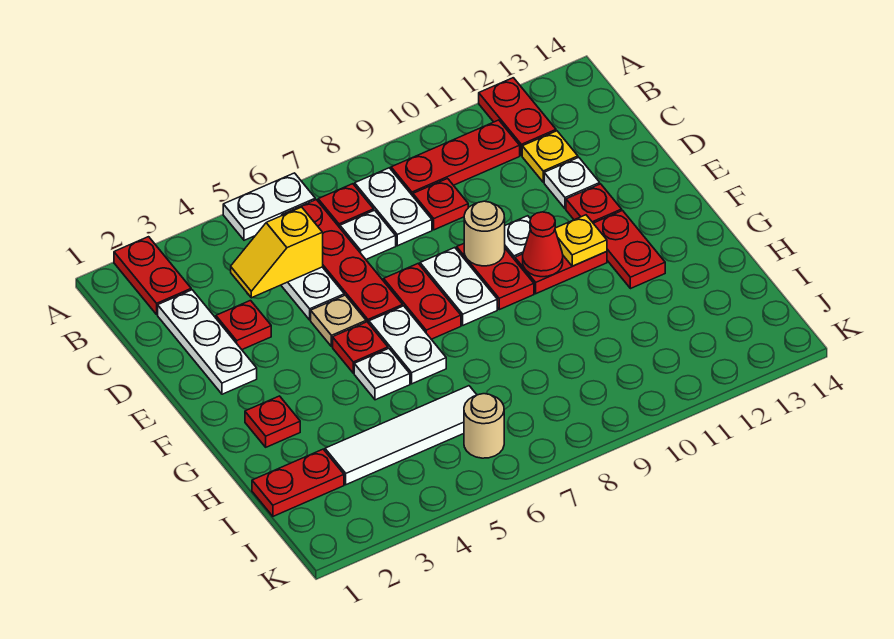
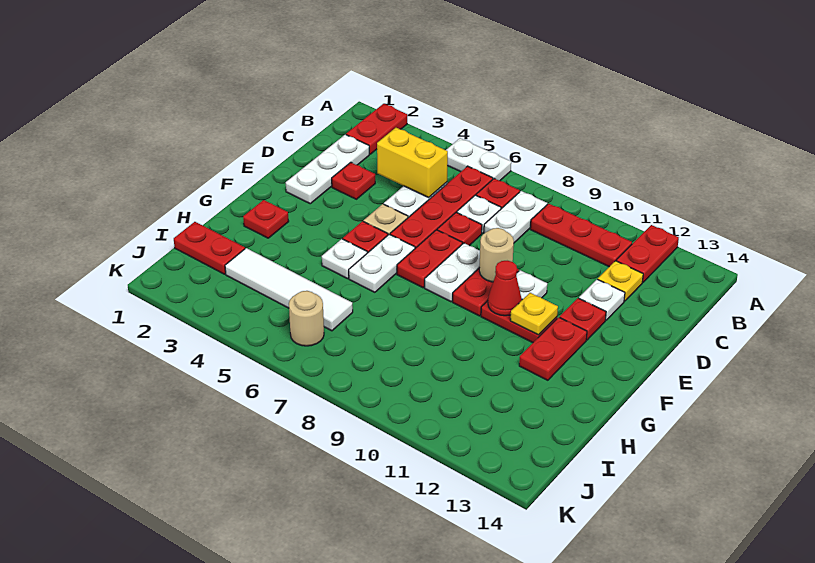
yellow slope C4:C5 level 2 top 5 -> yellow brick C4:C5 level 2
red plate C9 level 1 -> red plate D7 level 1

